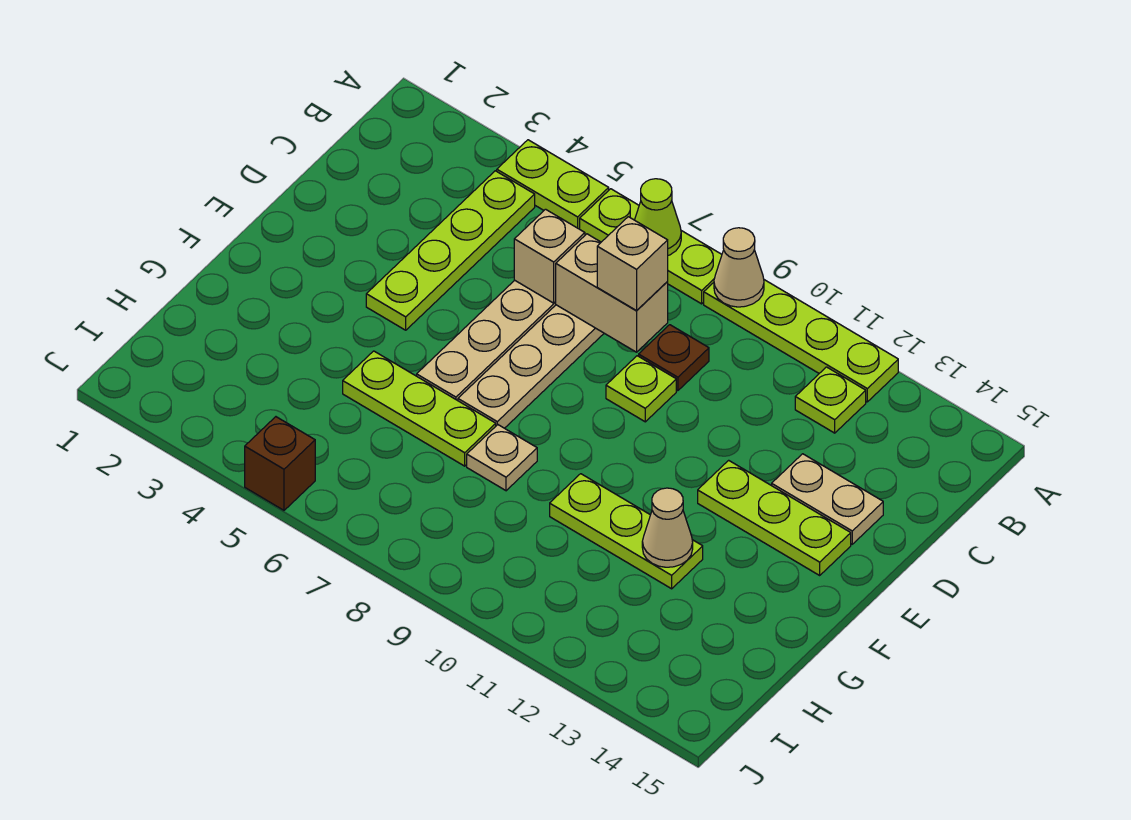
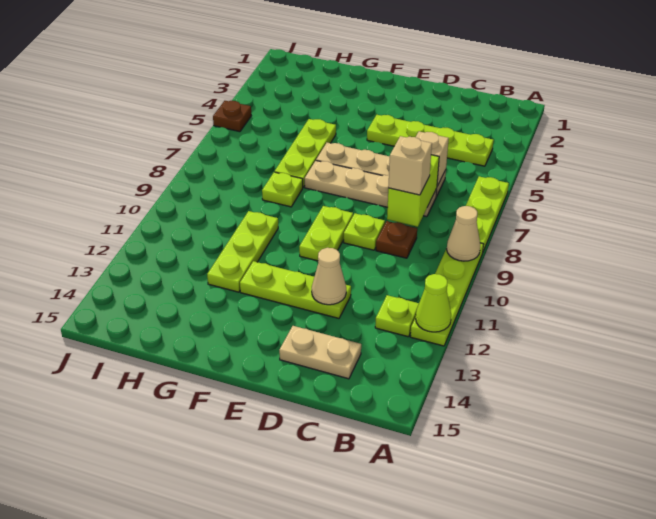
lime plate A4:A5 level 1 -> lime plate E9:E10 level 1
lime cone A7 level 2 -> lime cone A12 level 2
tan brick C7:C8 level 2 -> lime brick C7:C8 level 2
tan plate D13:D14 level 1 -> tan plate C14:D14 level 1
lime plate E12:E14 level 1 -> lime plate D12:F12 level 1
tan plate G8 level 1 -> lime plate G8 level 1
tan cone G12 level 2 -> tan cone D12 level 2
brown brick J5 level 1 -> brown plate J5 level 1

